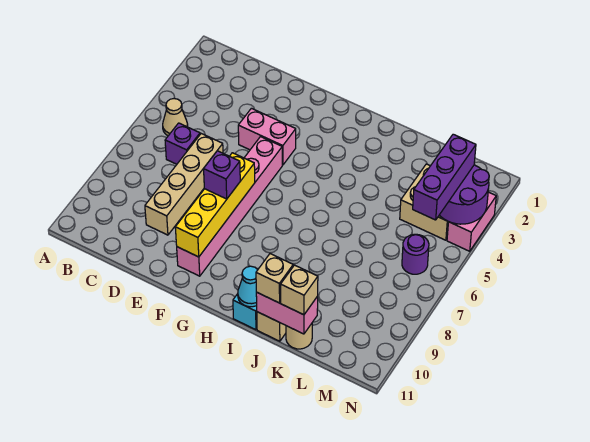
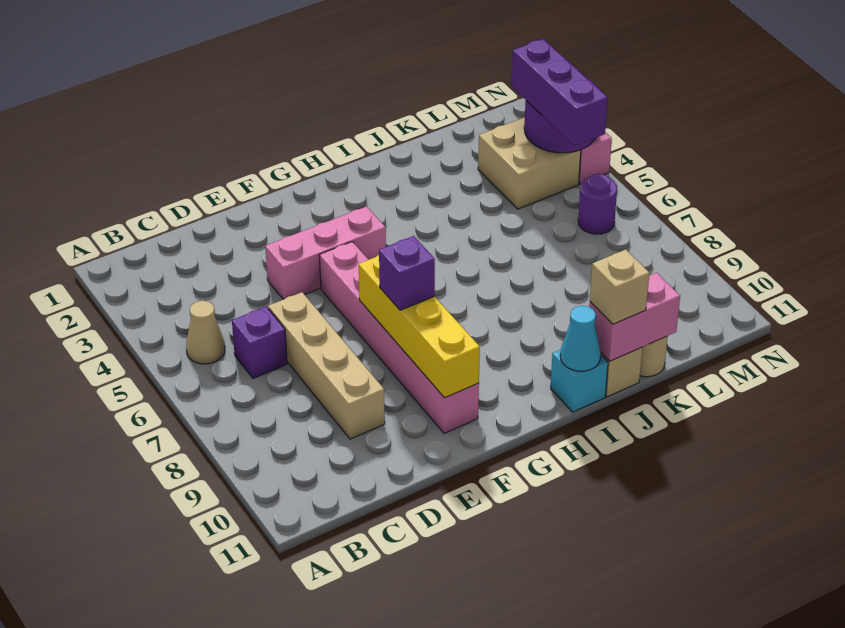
pink brick E4:F4 level 1 -> pink brick E4:G4 level 1
tan brick K11 level 3 -> none

